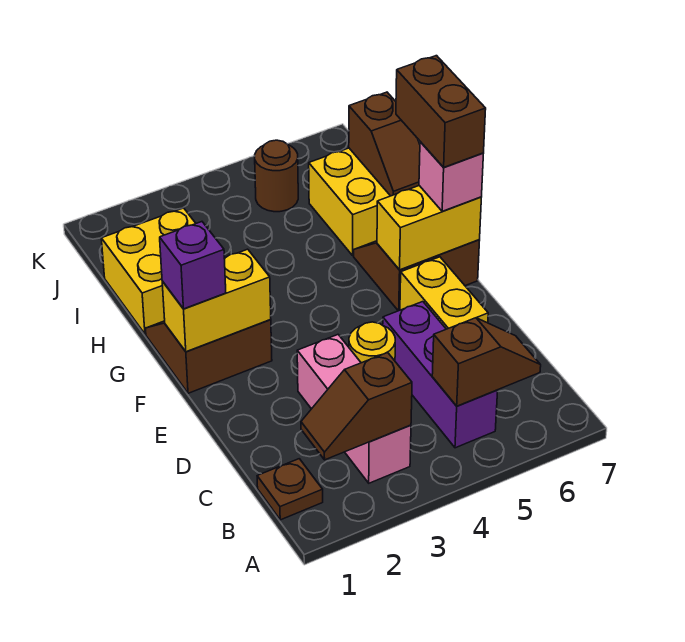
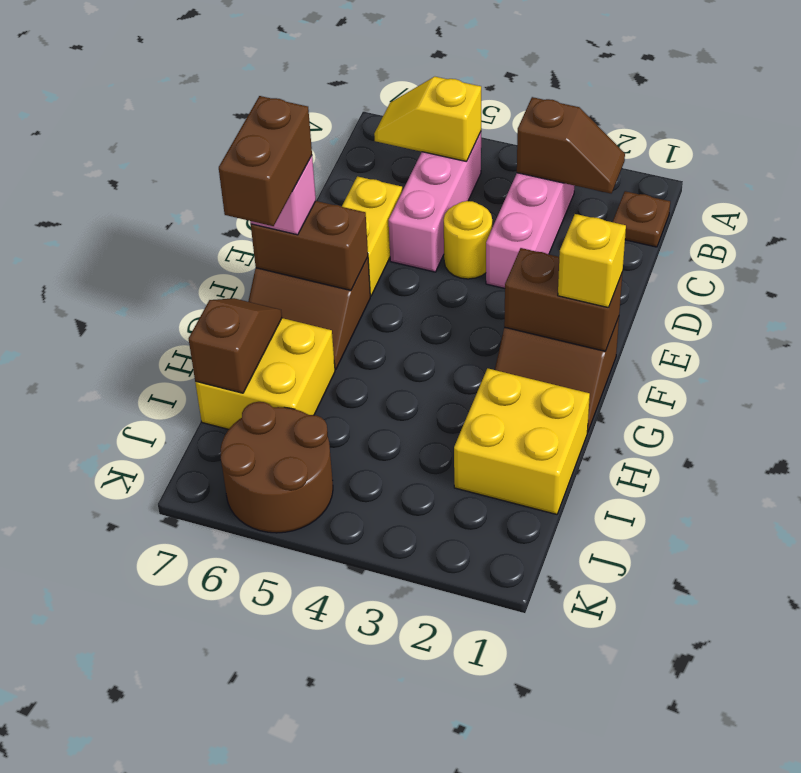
purple brick B5:D5 level 1 -> pink brick B5:D5 level 1
brown slope B5:B6 level 2 top 5 -> yellow slope B5:B6 level 2 top 5
yellow brick F1:F2 level 2 -> brown brick F1:F2 level 2
purple brick F1 level 3 -> yellow brick F1 level 3
yellow brick F6:F7 level 2 -> brown brick F6:F7 level 2
brown round brick J5 level 1 -> brown round brick J5:K6 level 1

